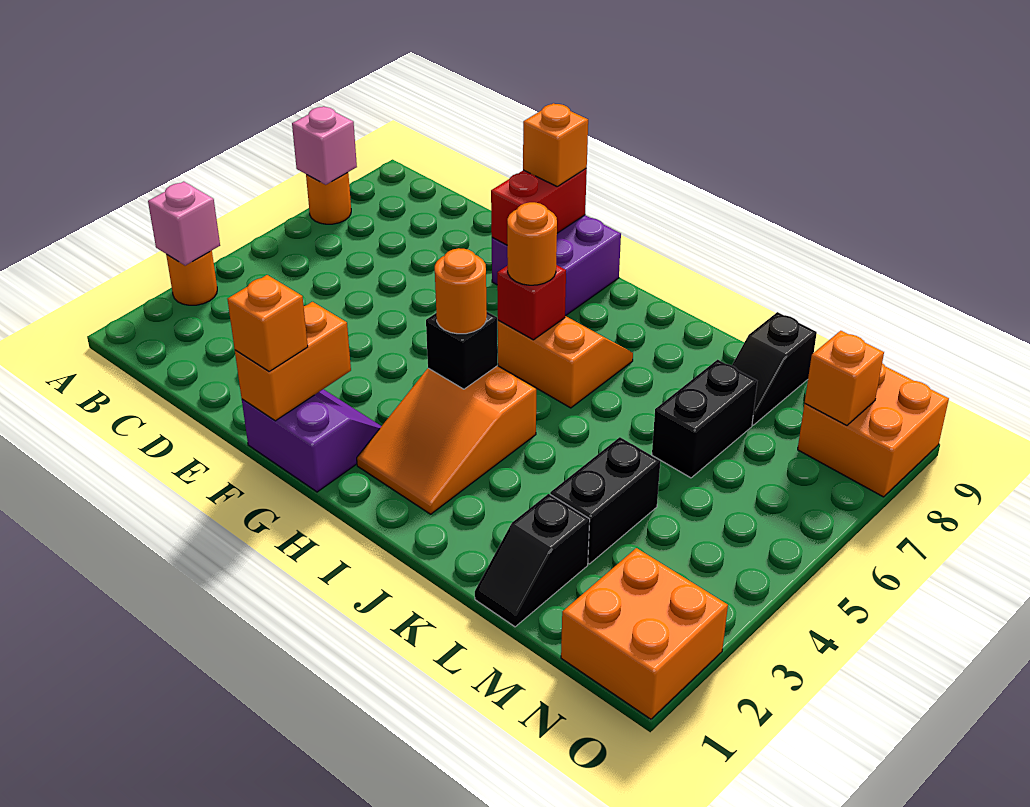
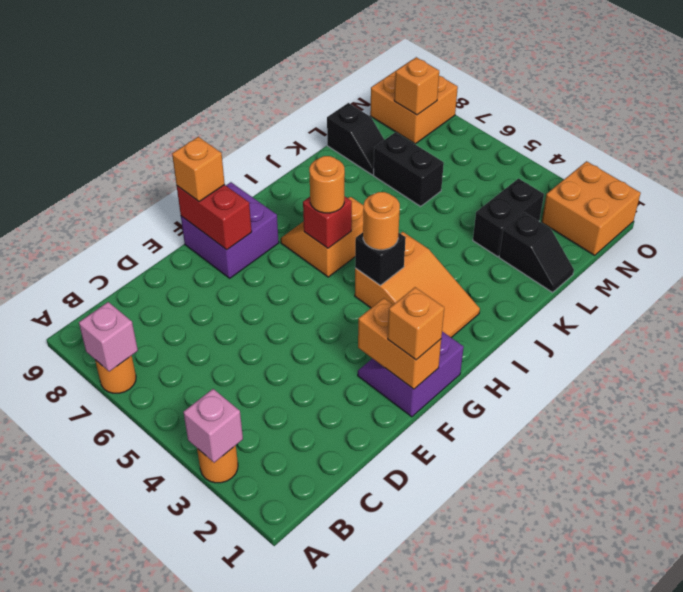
black brick L3:L4 level 1 -> black brick L3:M3 level 1

